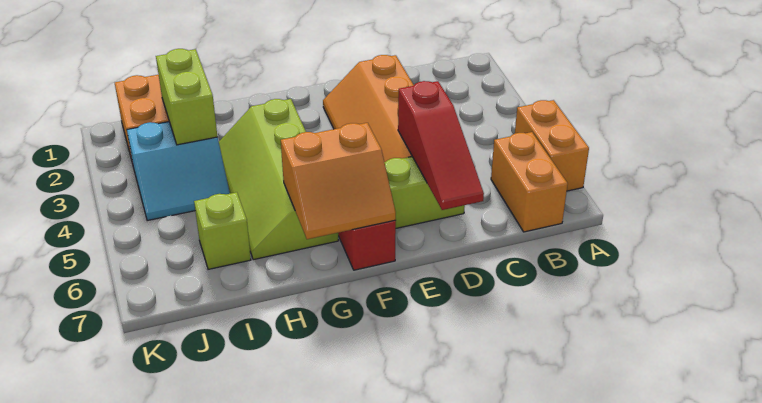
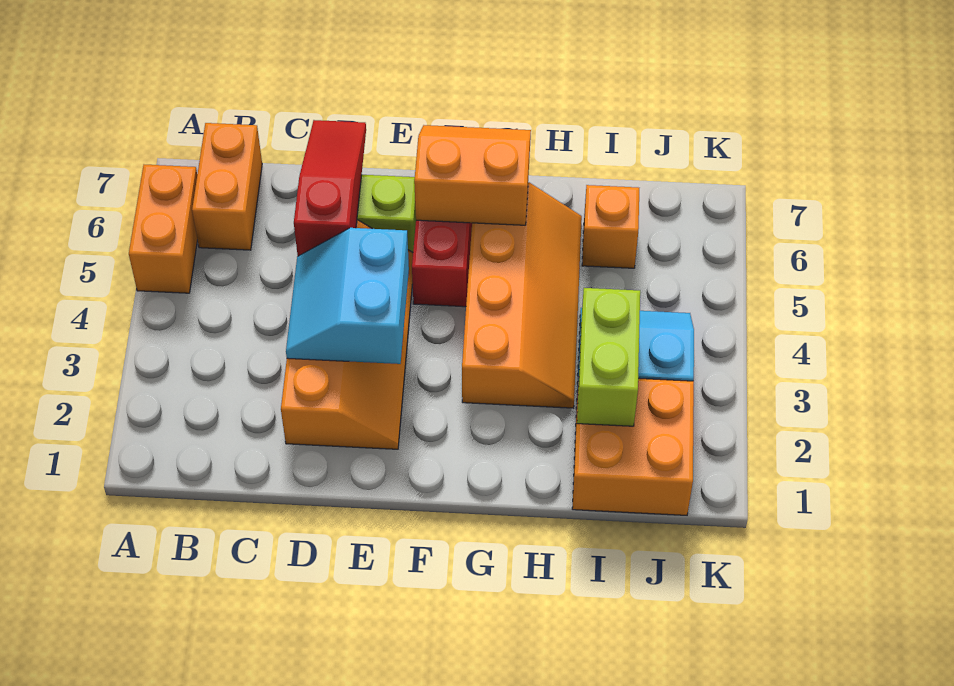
none -> cyan slope D3:E4 level 2 top E
lime slope G3:H6 level 1 top G -> orange slope G3:H6 level 1 top G
lime brick I6 level 1 -> orange brick I6 level 1

